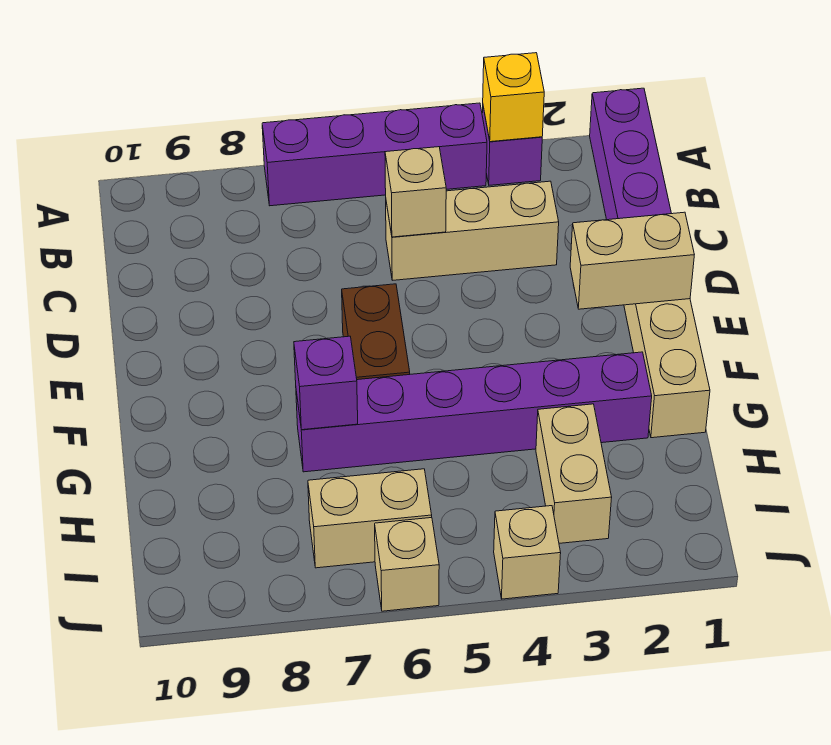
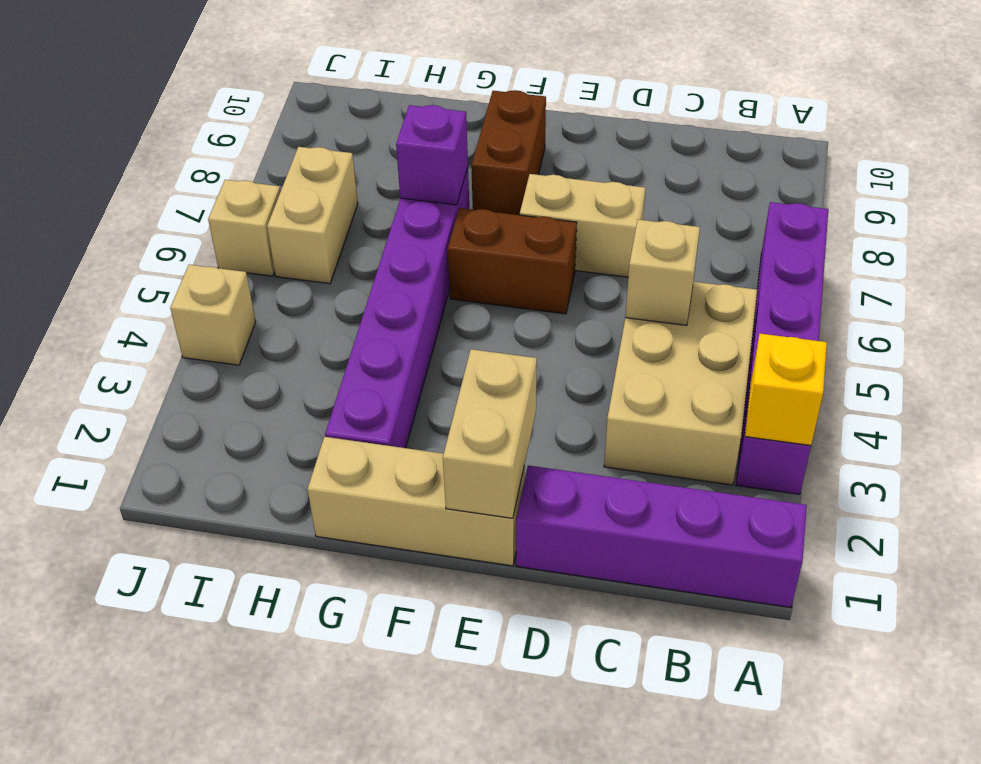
tan brick C3:C5 level 1 -> tan brick B3:C5 level 1
none -> brown brick F8:F9 level 1
tan brick H3:I3 level 1 -> tan brick D7:E7 level 1

